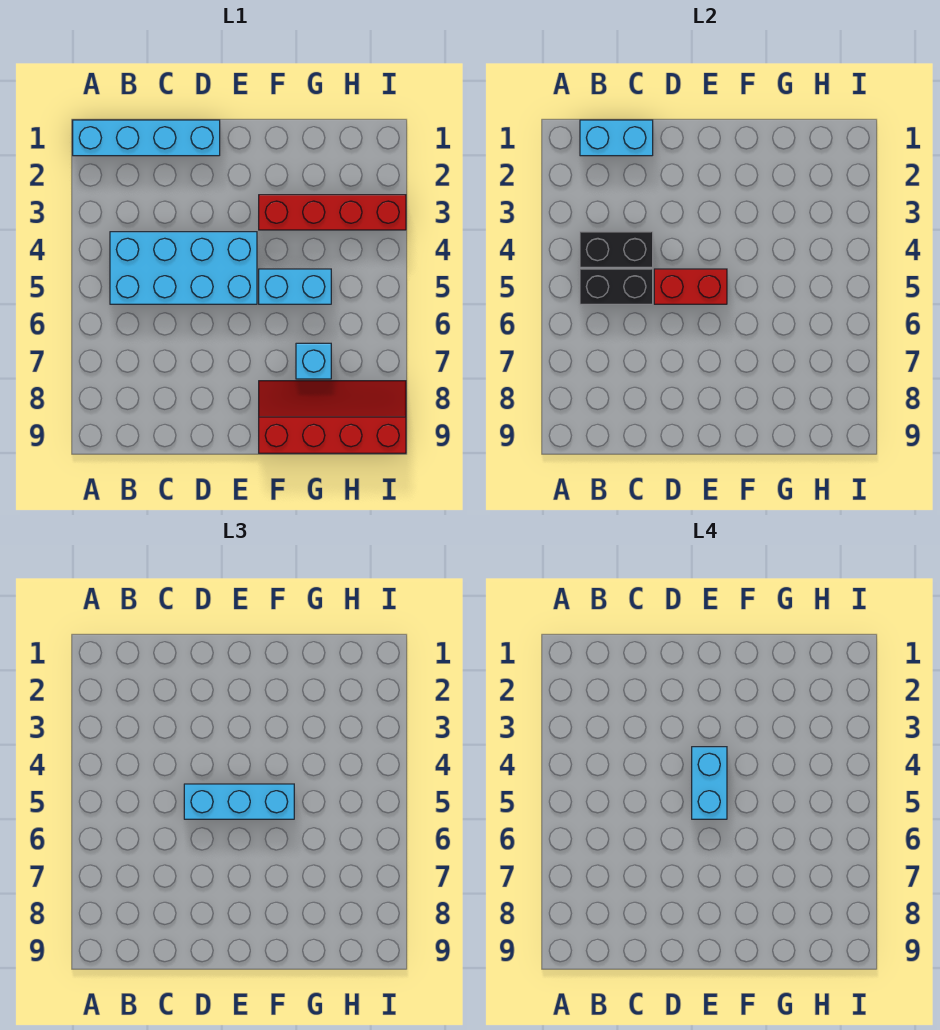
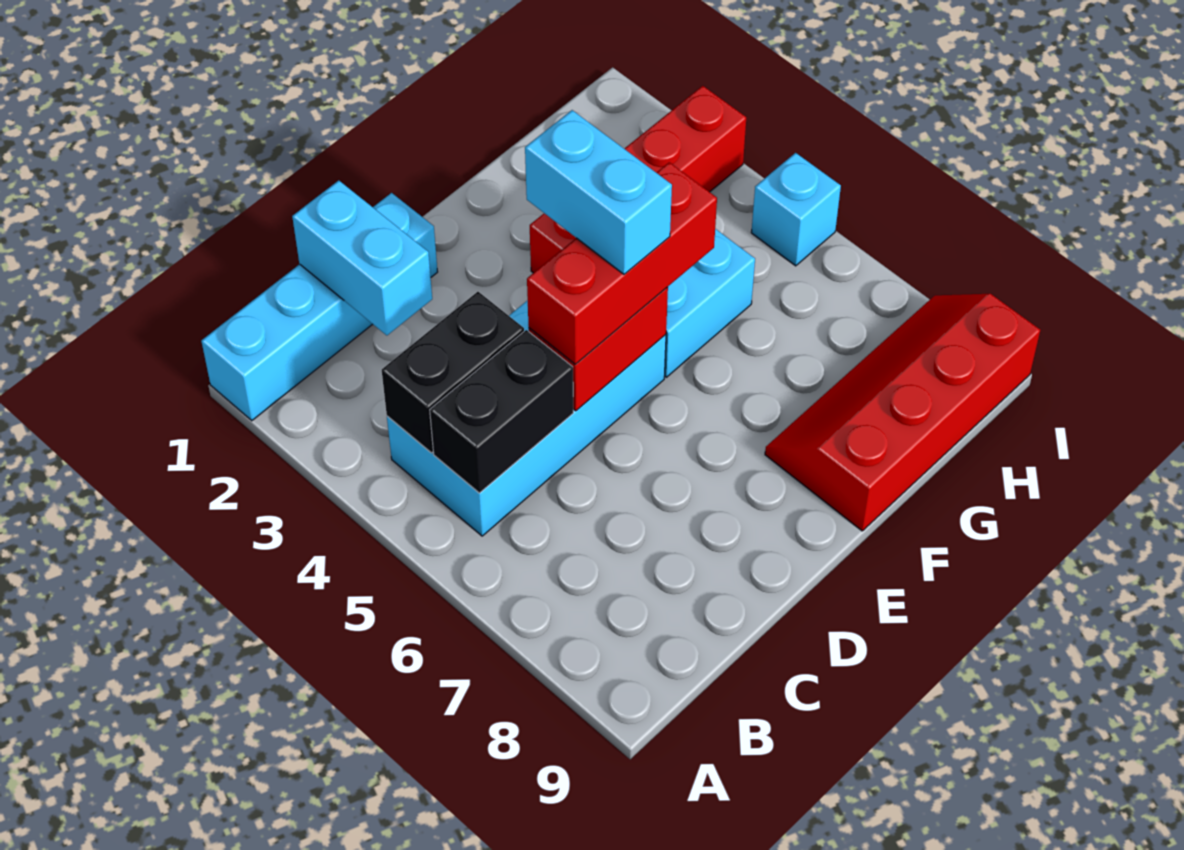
cyan brick B1:C1 level 2 -> cyan brick C1:C2 level 2
cyan brick D5:F5 level 3 -> red brick D5:F5 level 3
cyan brick G7 level 1 -> cyan brick I5 level 1

